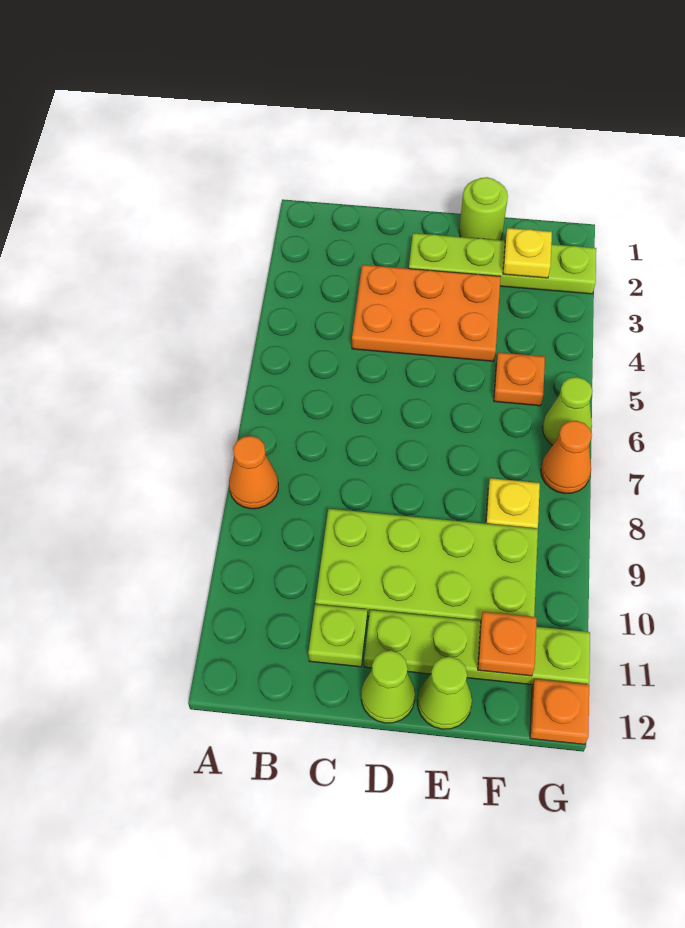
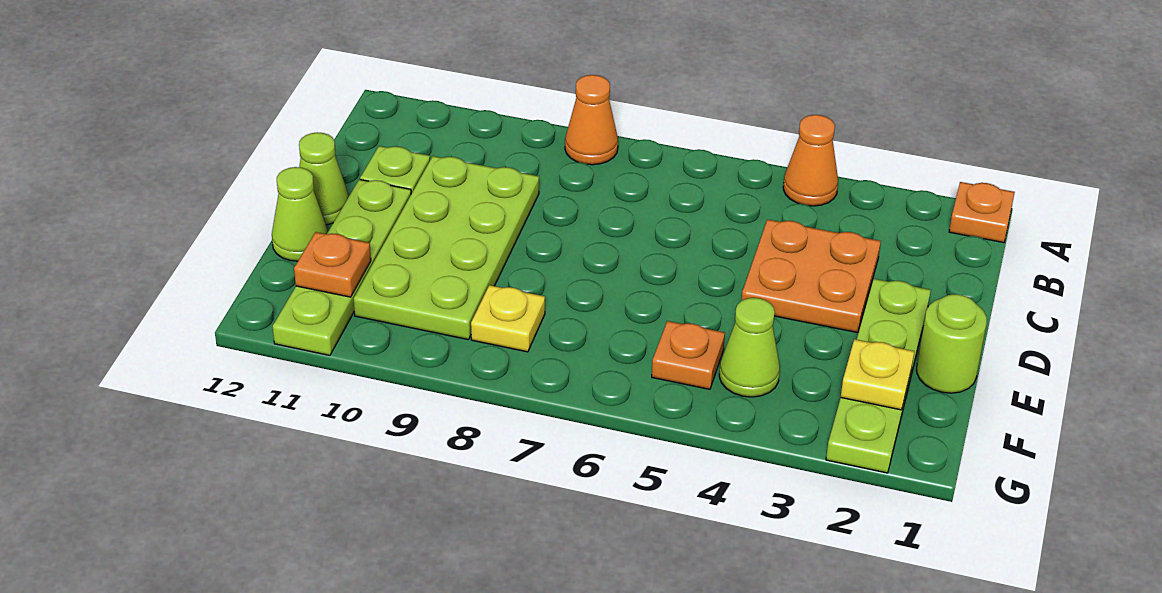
orange plate C3:E4 level 1 -> orange plate C3:D4 level 1
lime cone G6 level 1 -> lime cone F4 level 1
orange cone G7 level 1 -> orange cone A4 level 1
orange plate G12 level 1 -> orange plate A1 level 1

